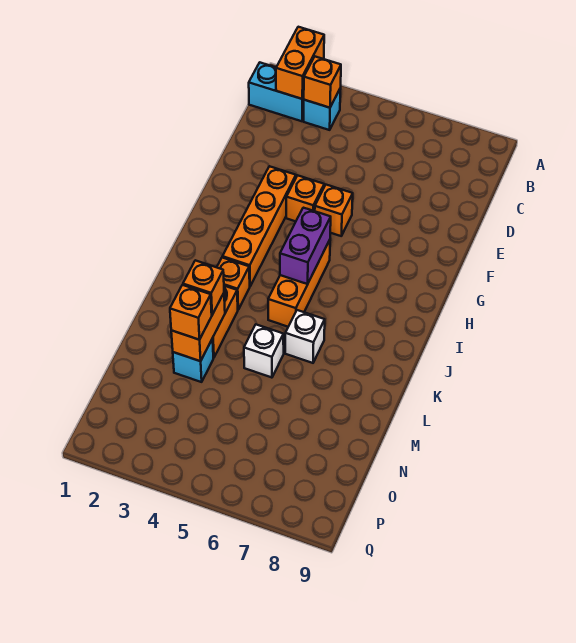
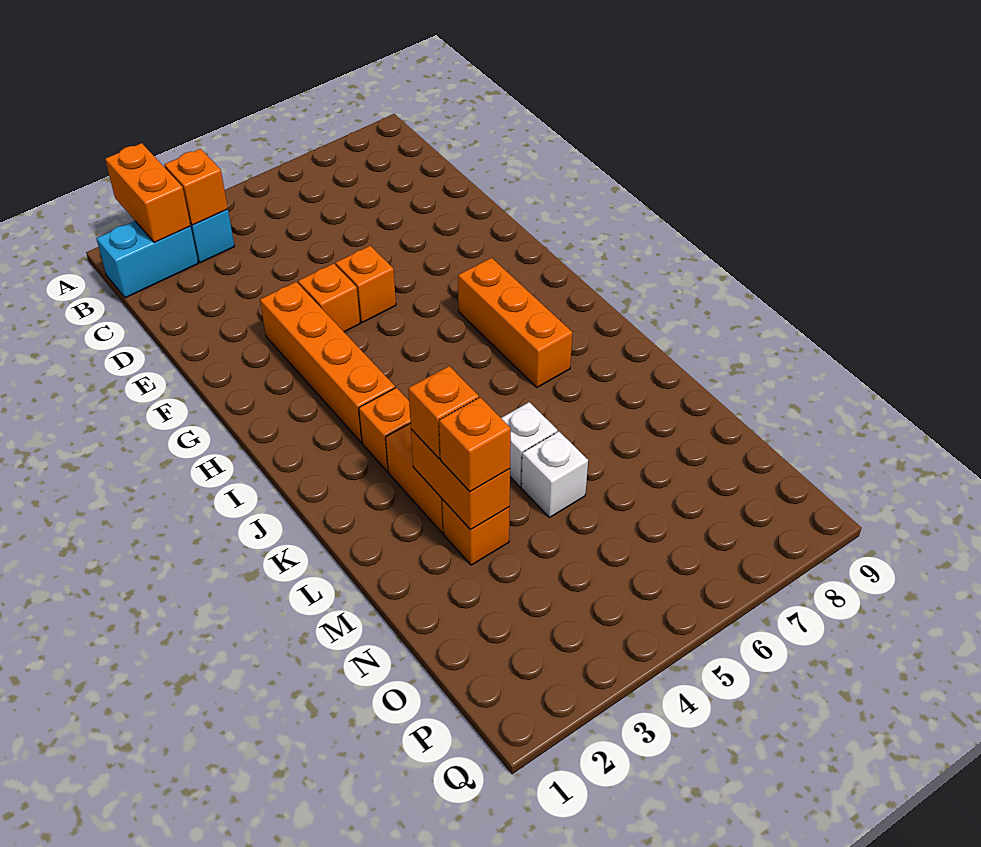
orange brick H5:J5 level 1 -> orange brick H7:J7 level 1
purple brick H5:I5 level 2 -> none
white brick K6 level 1 -> white brick M5 level 1
cyan brick M3 level 1 -> orange brick M3 level 1

